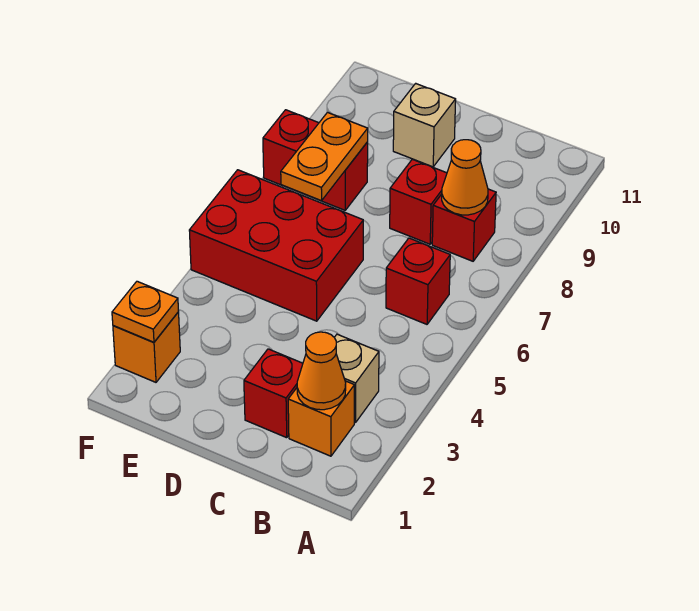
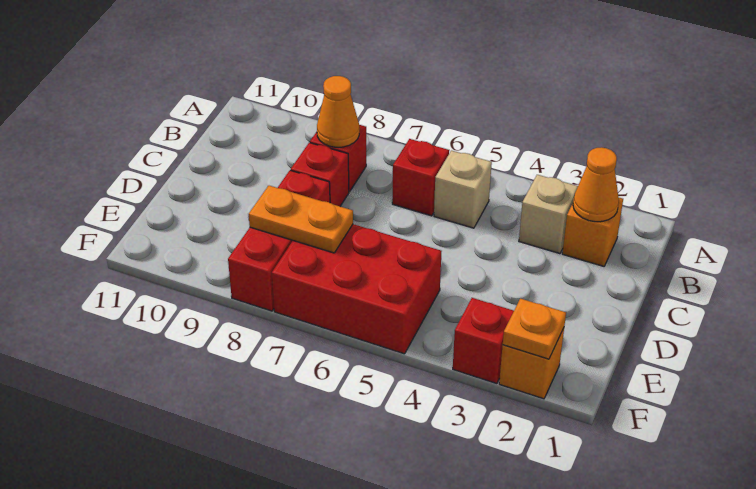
red brick C2 level 1 -> red brick F3 level 1
red brick D5:F6 level 1 -> red brick E5:F7 level 1
tan brick D10 level 1 -> tan brick B5 level 1
red brick E8:F8 level 1 -> red brick D8:F8 level 1

